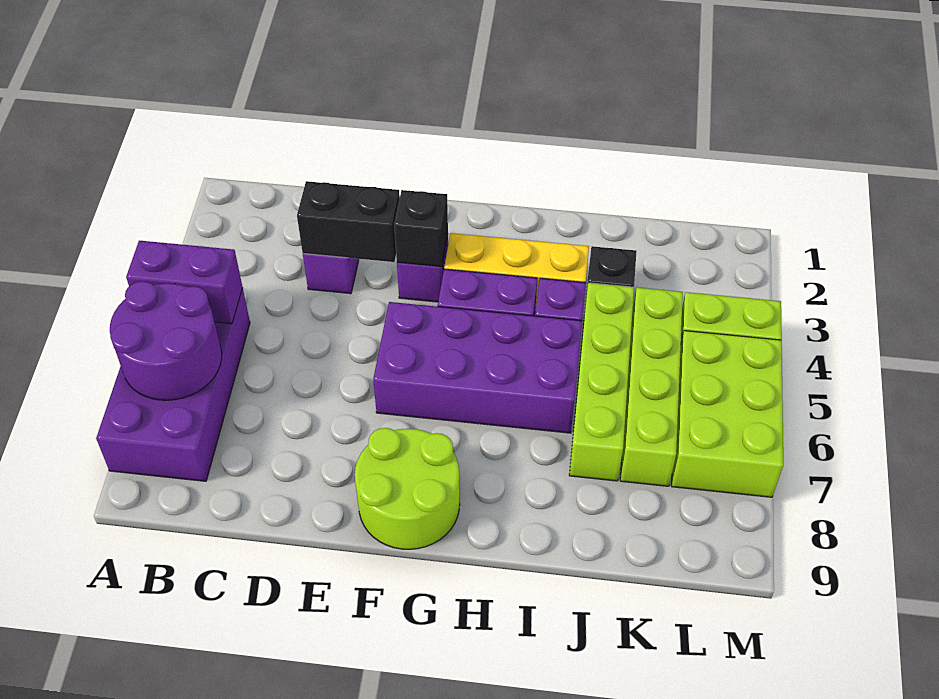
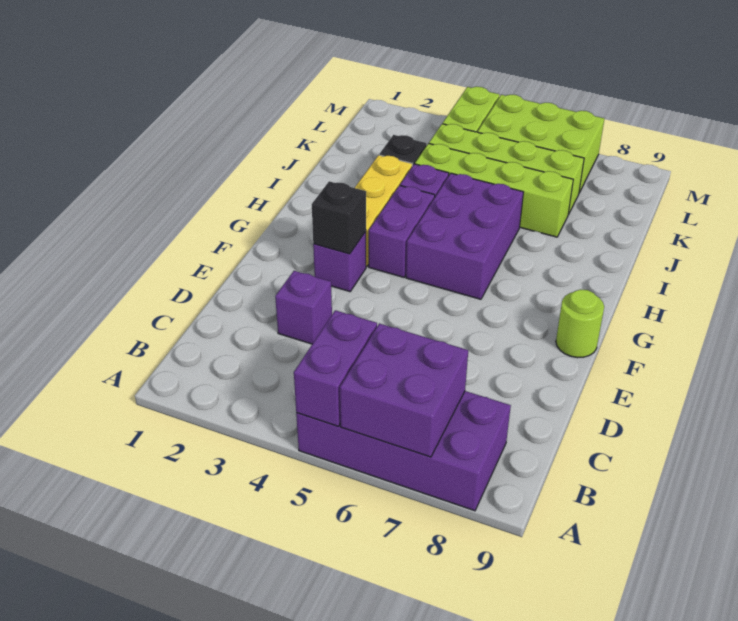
purple round brick A6:B7 level 2 -> purple brick A6:B7 level 2
black brick D3:E3 level 2 -> none
purple brick F5:I6 level 1 -> purple brick G5:I6 level 1
lime round brick F8:G9 level 1 -> lime round brick F9 level 1

